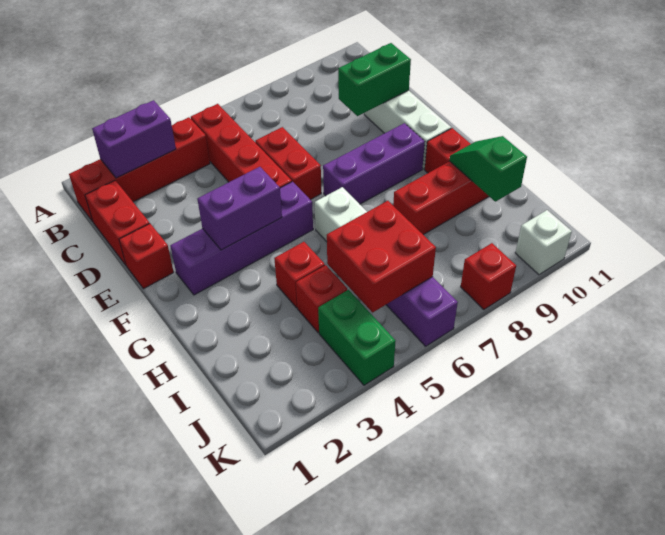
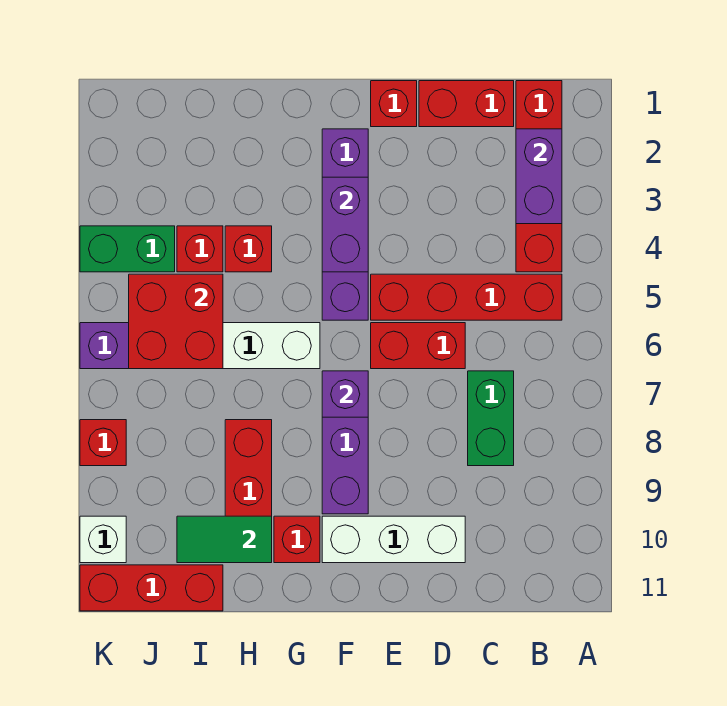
green brick D9:D10 level 2 -> green brick C7:C8 level 1
none -> purple brick F7 level 2
green slope H10:I10 level 2 top I -> green tile H10:I10 level 2
none -> red brick I11:K11 level 1

